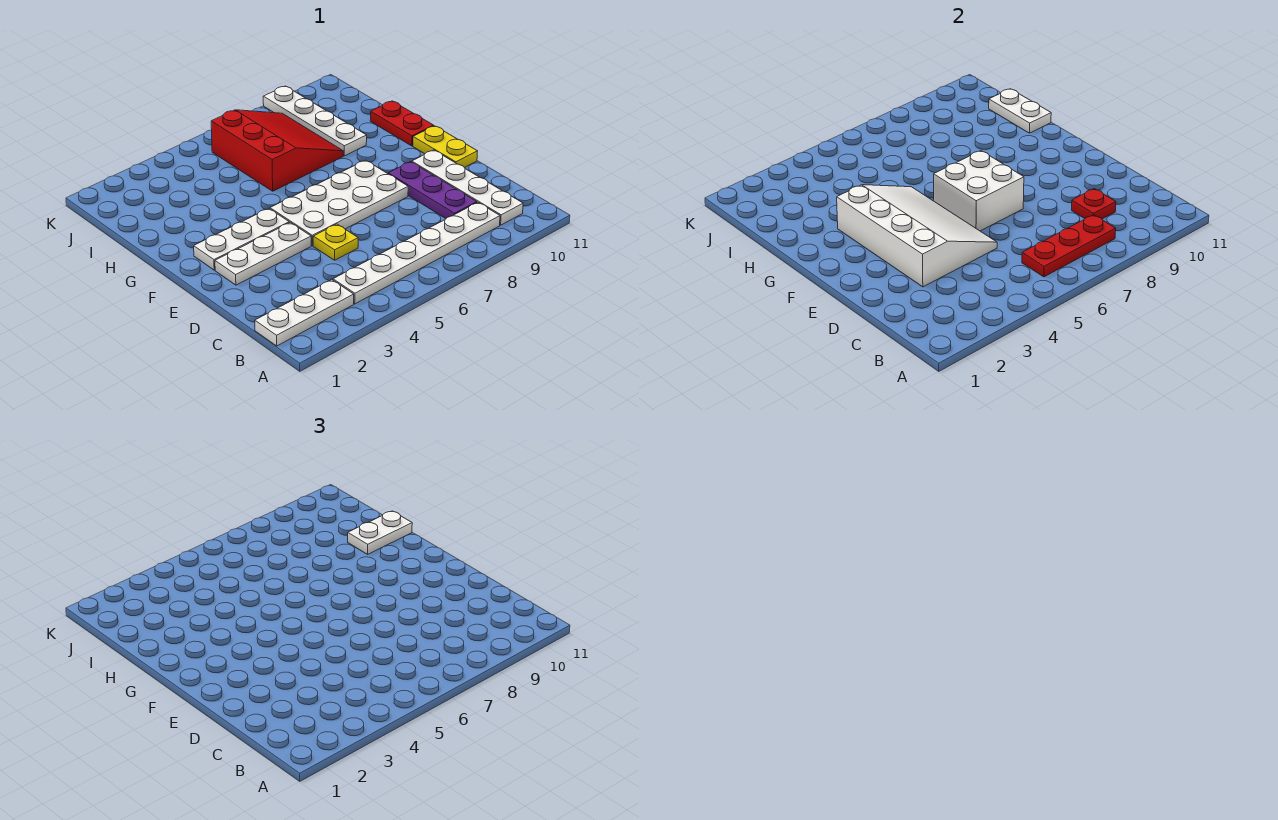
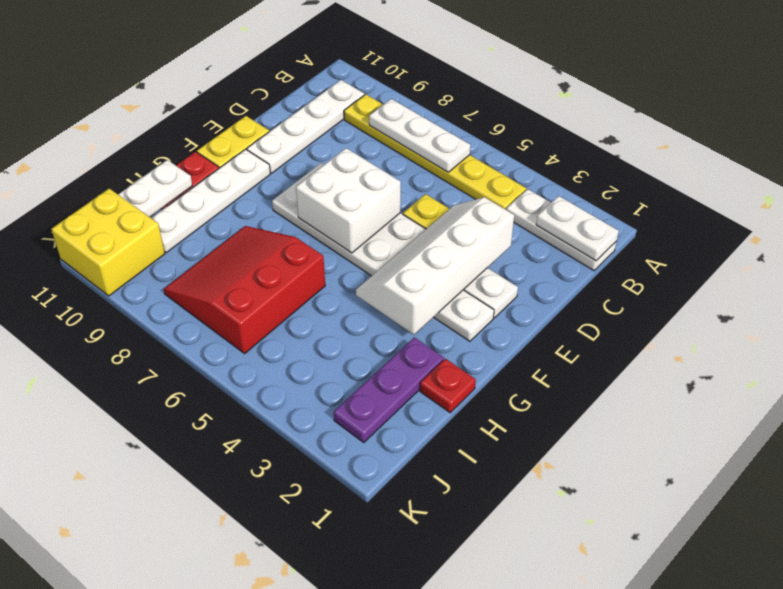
white plate B4:B9 level 1 -> yellow plate B4:B9 level 1
red plate B6:B8 level 2 -> white plate B6:B8 level 2
purple plate C9:E9 level 1 -> purple plate H2:J2 level 1
red plate C9 level 2 -> red plate H1 level 1
white slope D3:G5 level 2 top 3 -> white slope D3:G4 level 2 top 3
white plate H9:K9 level 1 -> white plate F10:I10 level 1
white plate H10:H11 level 3 -> white plate B1:B2 level 2
none -> yellow brick J10:K11 level 1

